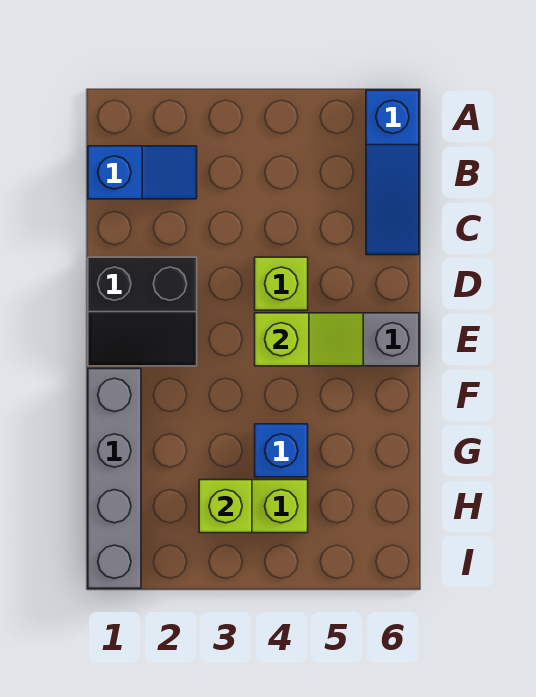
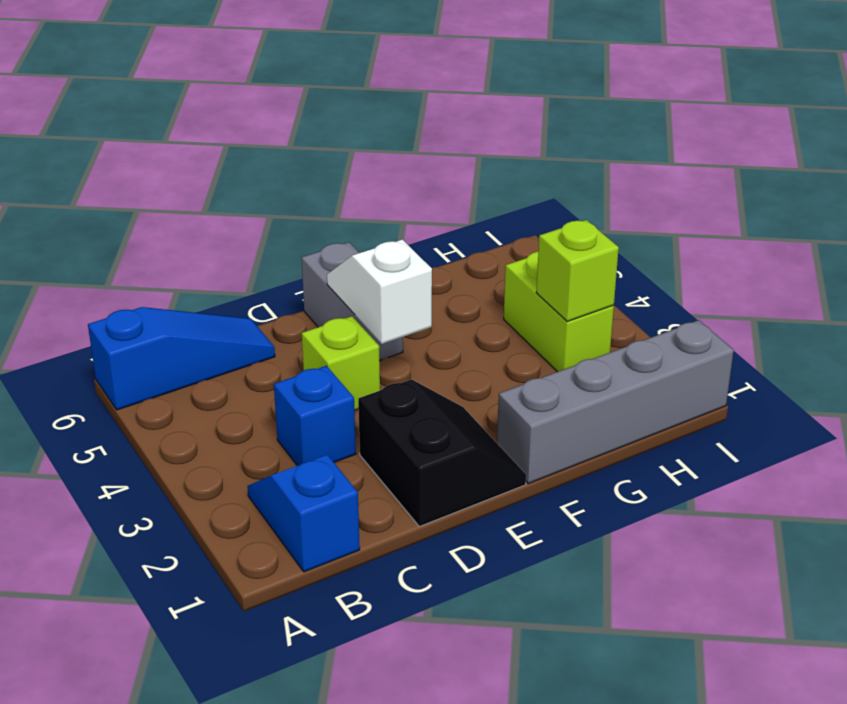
lime slope E4:E5 level 2 top 4 -> white slope E4:E5 level 2 top 4
blue brick G4 level 1 -> blue brick C3 level 1

